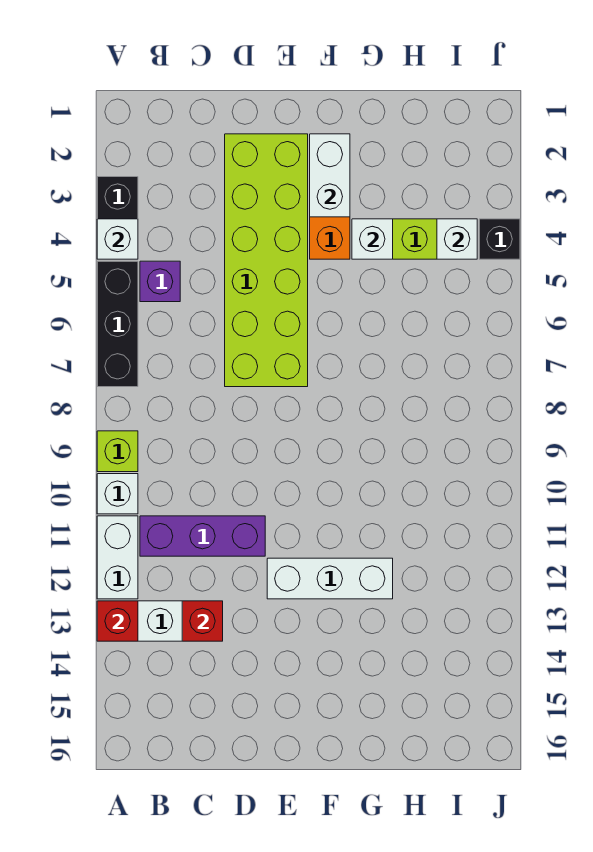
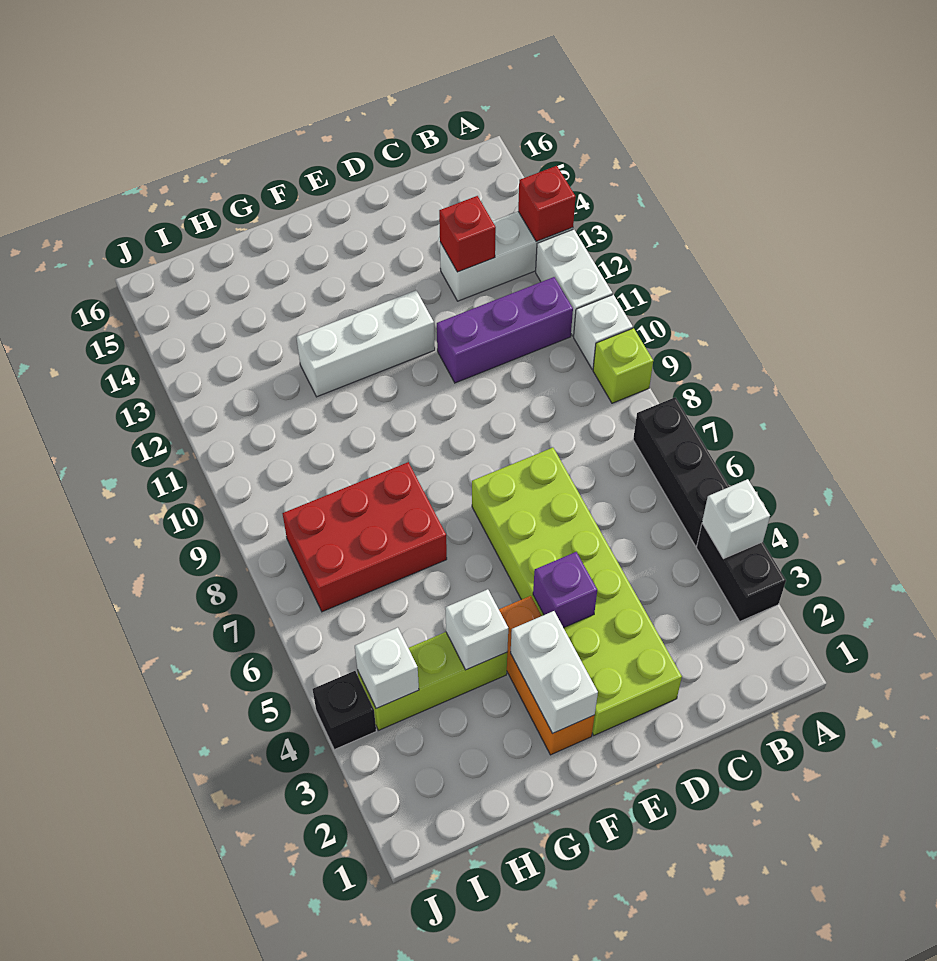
purple brick B5 level 1 -> purple brick E4 level 2
none -> red brick G7:I8 level 1

